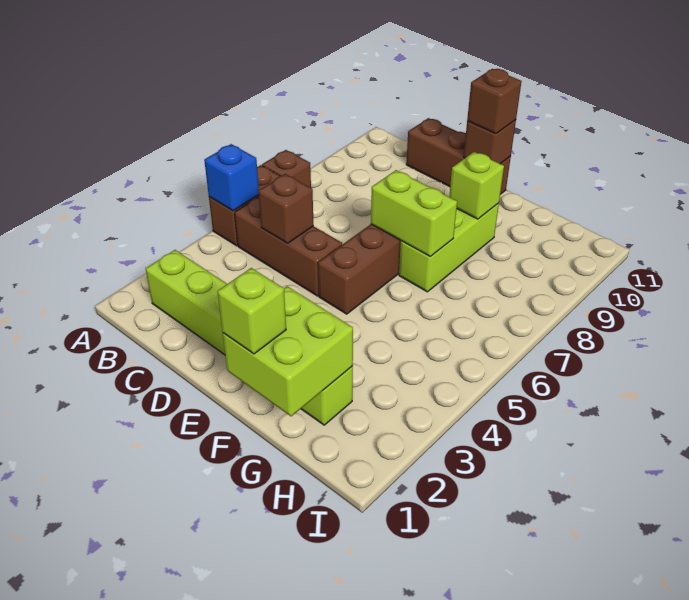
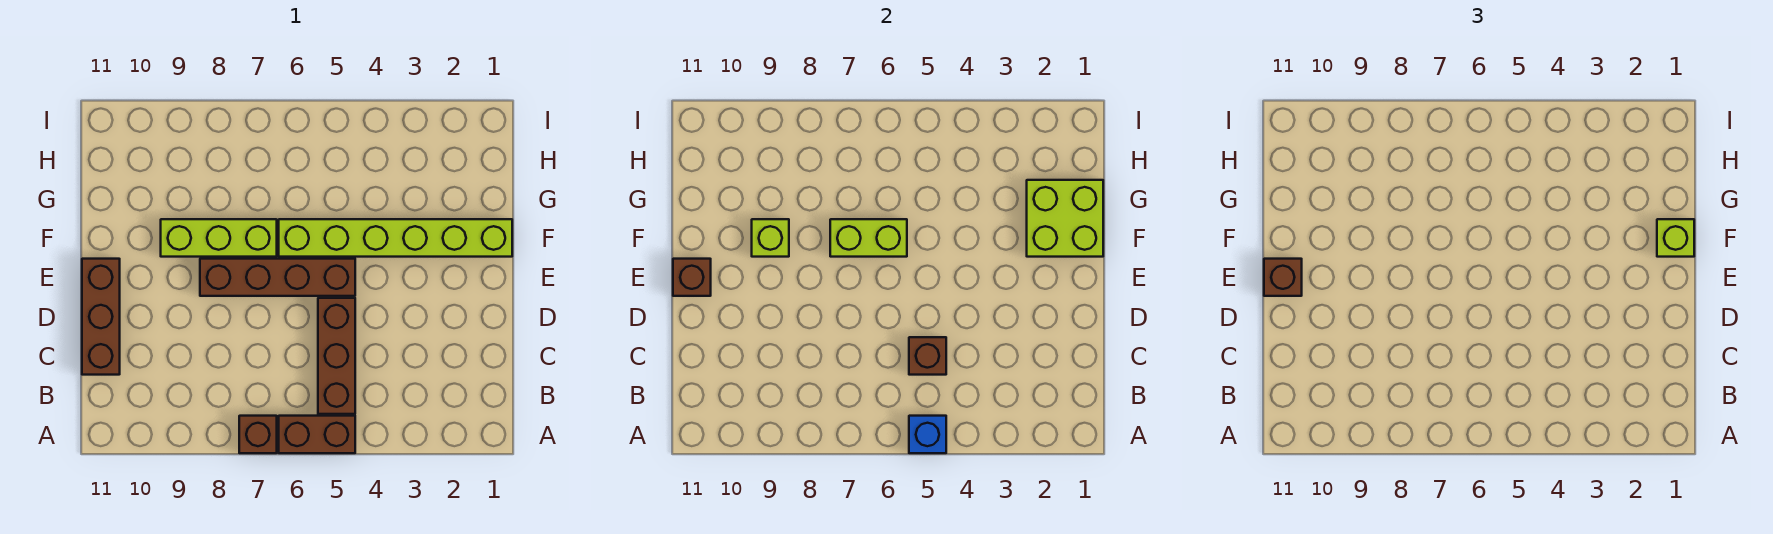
lime brick B2:G2 level 1 -> lime brick F1:F6 level 1
lime brick E7:F7 level 2 -> lime brick F6:F7 level 2

